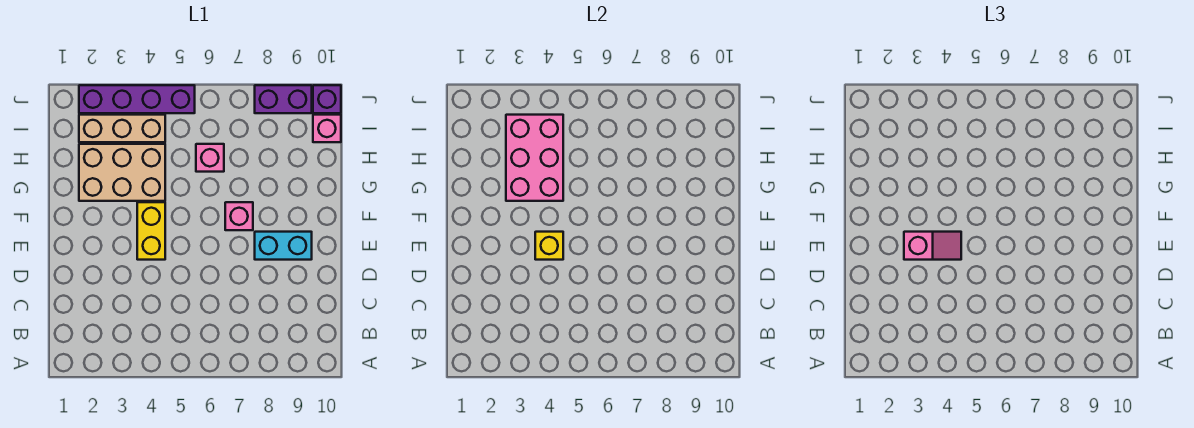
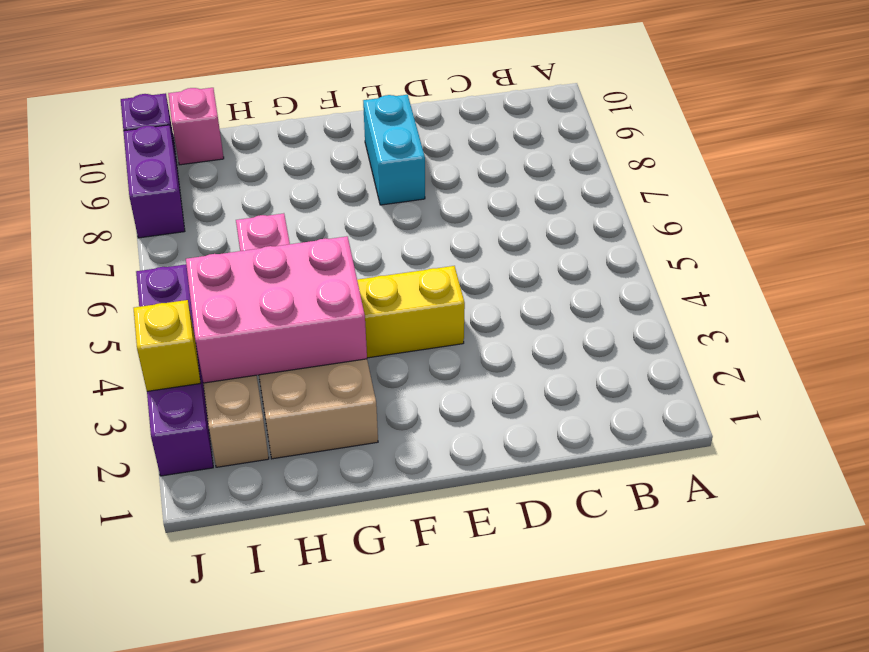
pink slope E3:E4 level 3 top 3 -> none
yellow brick E4 level 2 -> yellow brick J3 level 2
pink brick F7 level 1 -> none

